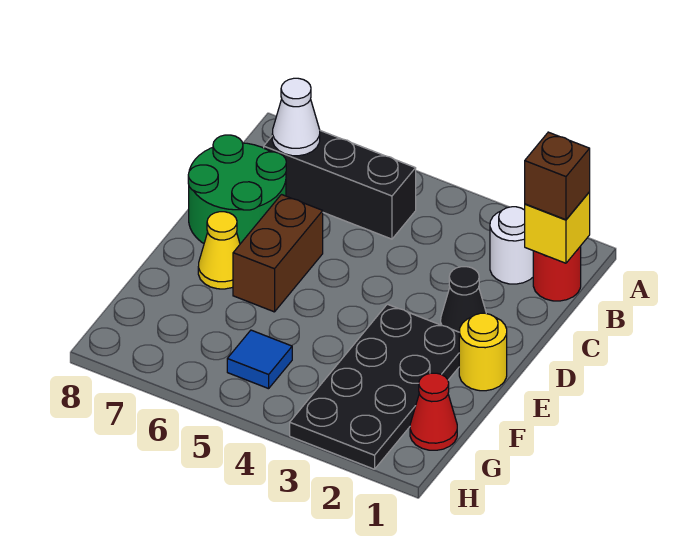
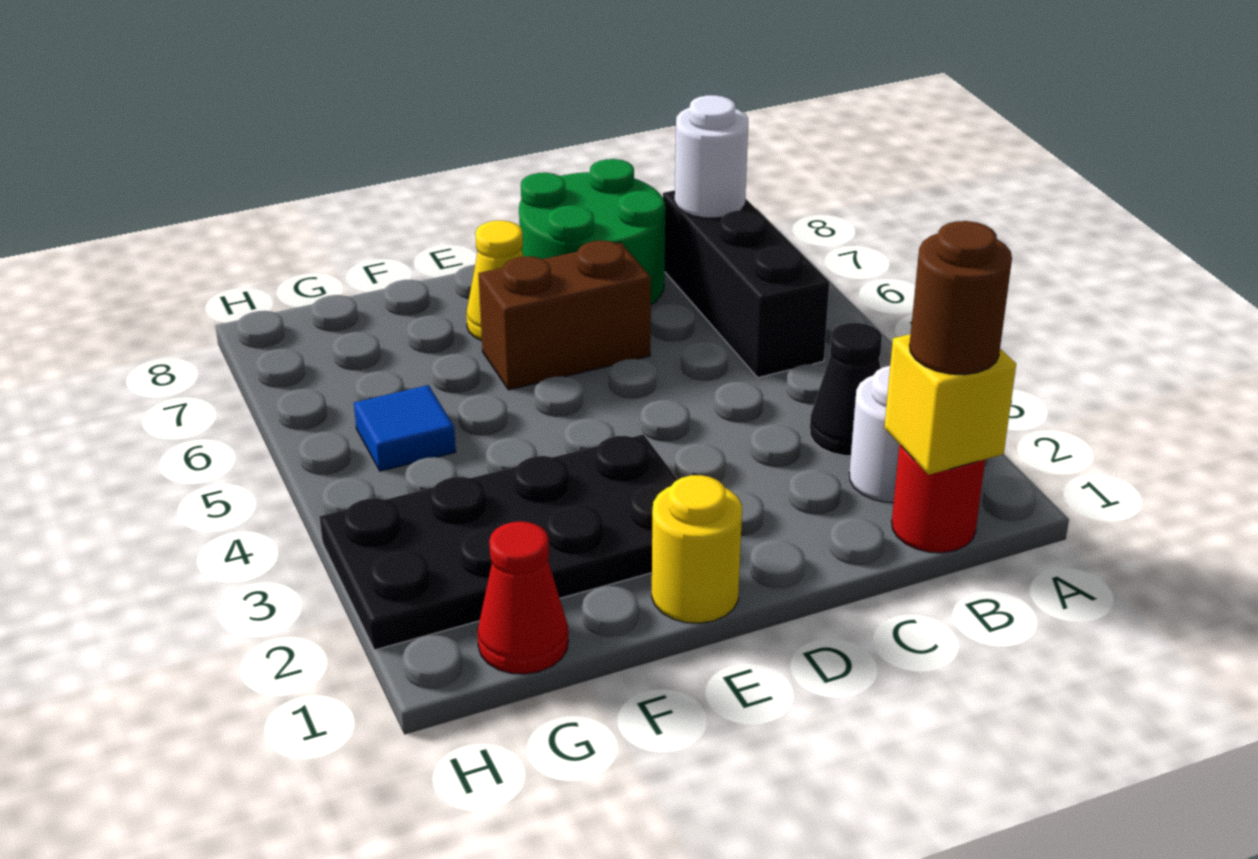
brown brick B1 level 3 -> brown round brick B1 level 3
white cone B7 level 2 -> white round brick B7 level 2
black cone D2 level 1 -> black cone B3 level 1

